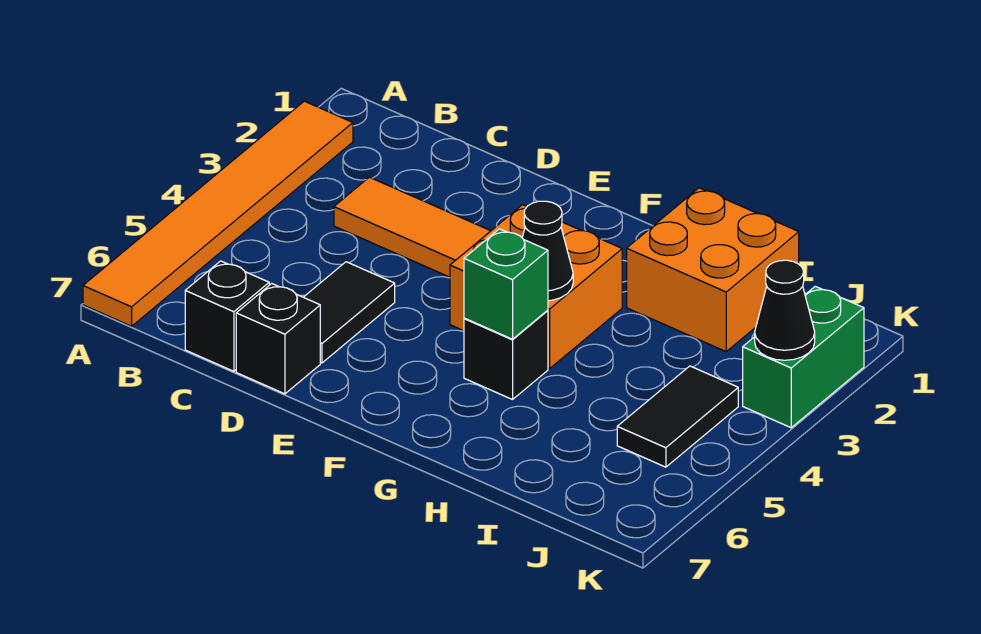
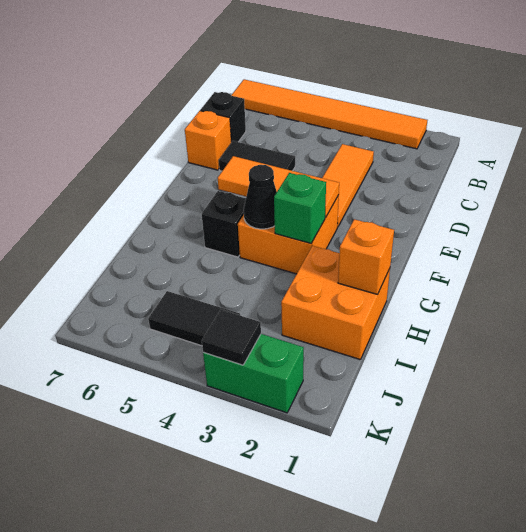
black brick D7 level 1 -> orange brick D7 level 1
none -> orange tile F3:F5 level 2
green brick G5 level 2 -> green brick G3 level 2
none -> orange brick H1 level 2
black cone K3 level 2 -> black tile K3 level 2

